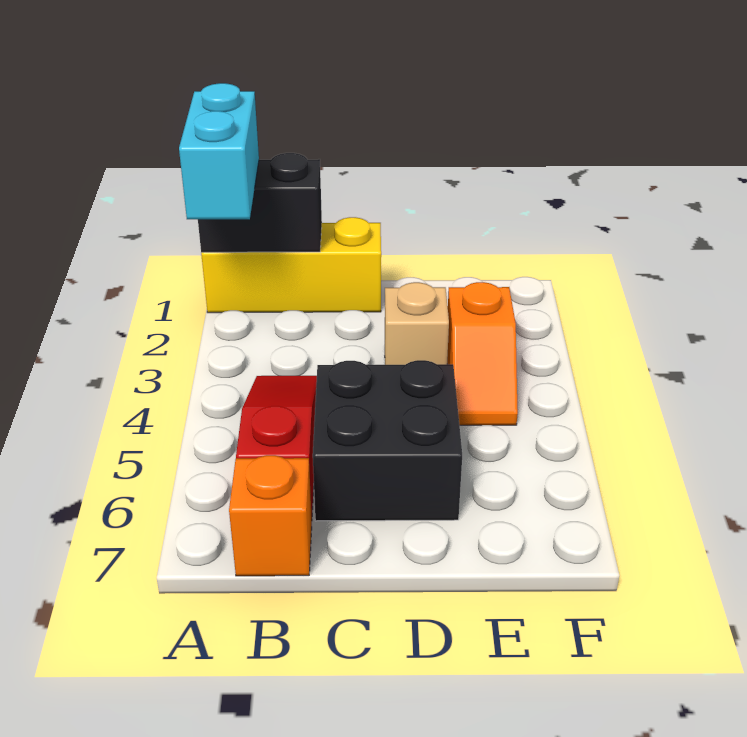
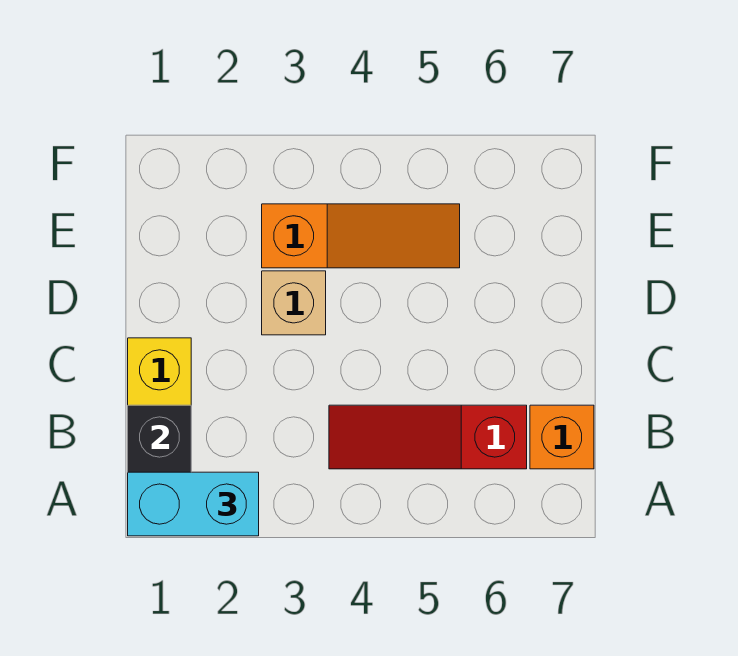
black brick C5:D6 level 1 -> none
orange slope E3:E4 level 1 top 3 -> orange slope E3:E5 level 1 top 3

